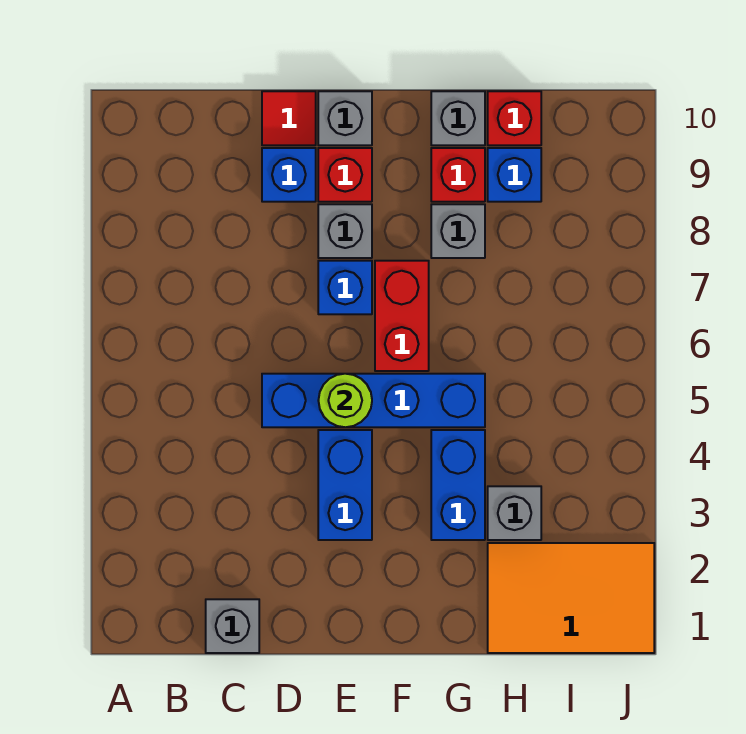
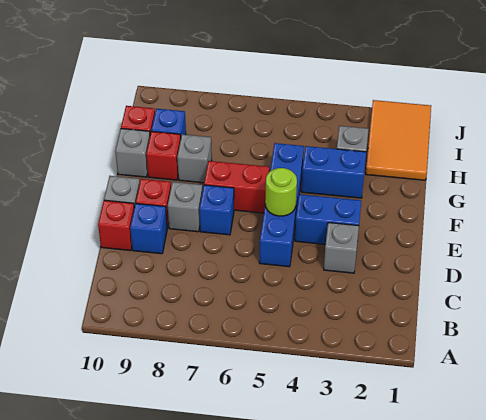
grey brick C1 level 1 -> grey brick D3 level 1
red tile D10 level 1 -> red brick D10 level 1

